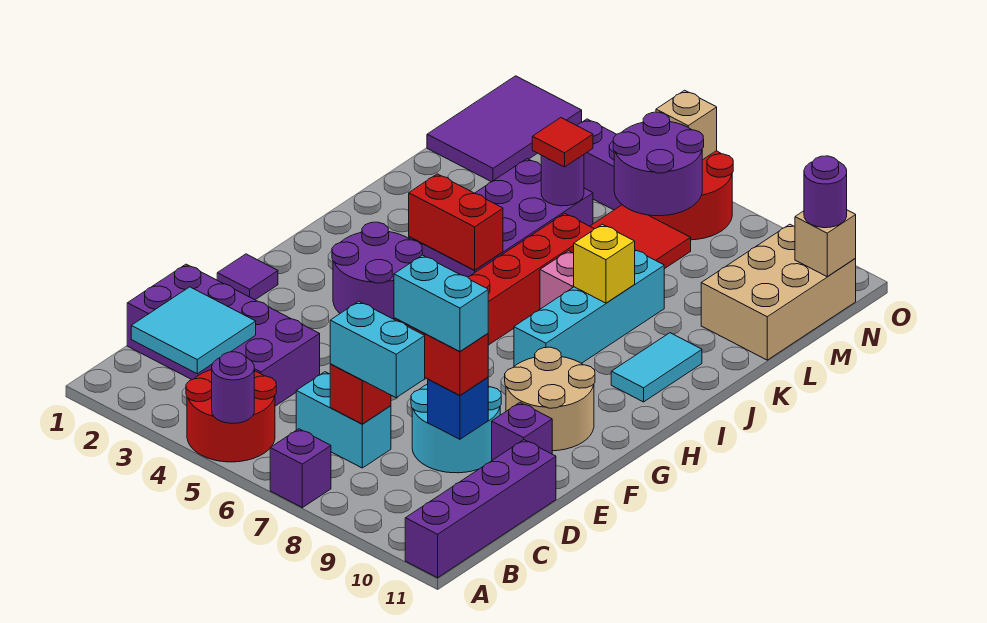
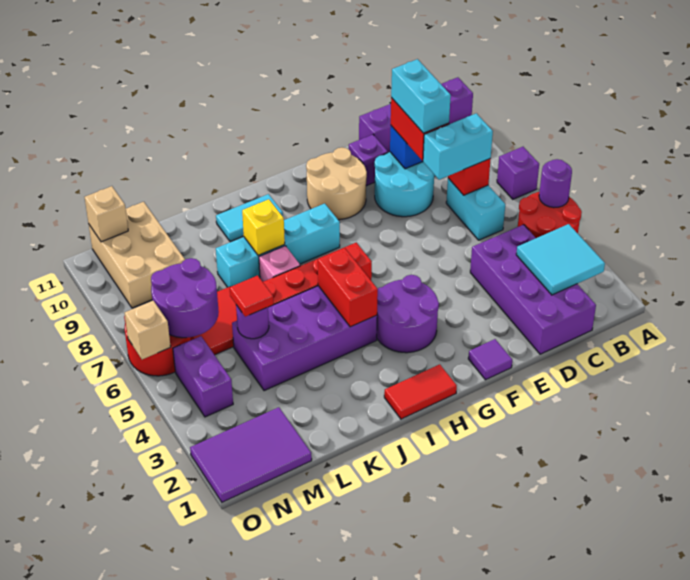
cyan brick C7:C8 level 3 -> cyan brick C7:D7 level 3
none -> red tile H1:I1 level 1
tan brick L10:N11 level 1 -> tan brick M9:N11 level 1
purple round brick N11 level 3 -> none

